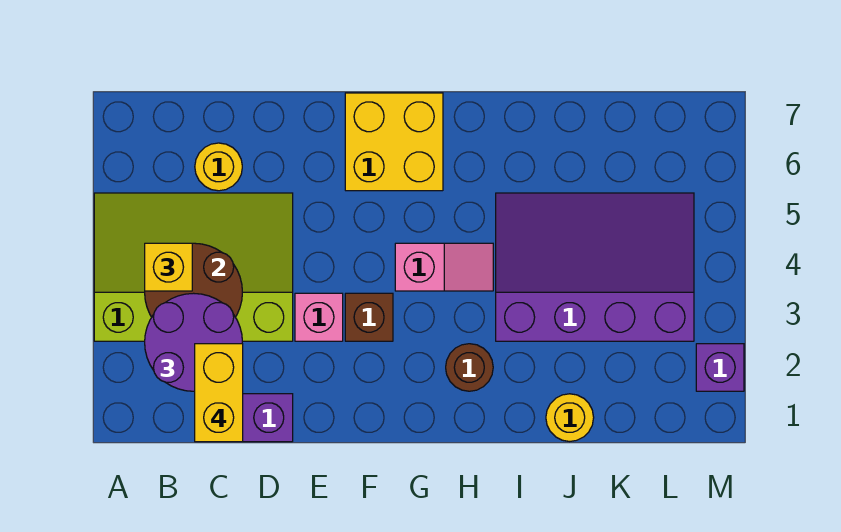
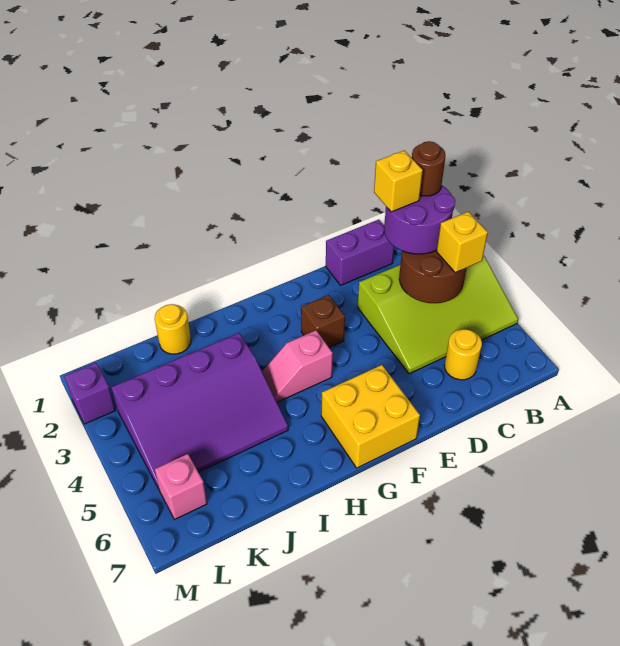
yellow brick C1:C2 level 4 -> yellow brick C2 level 4
pink brick E3 level 1 -> pink brick L6 level 1
brown round brick H2 level 1 -> brown round brick B2 level 4

